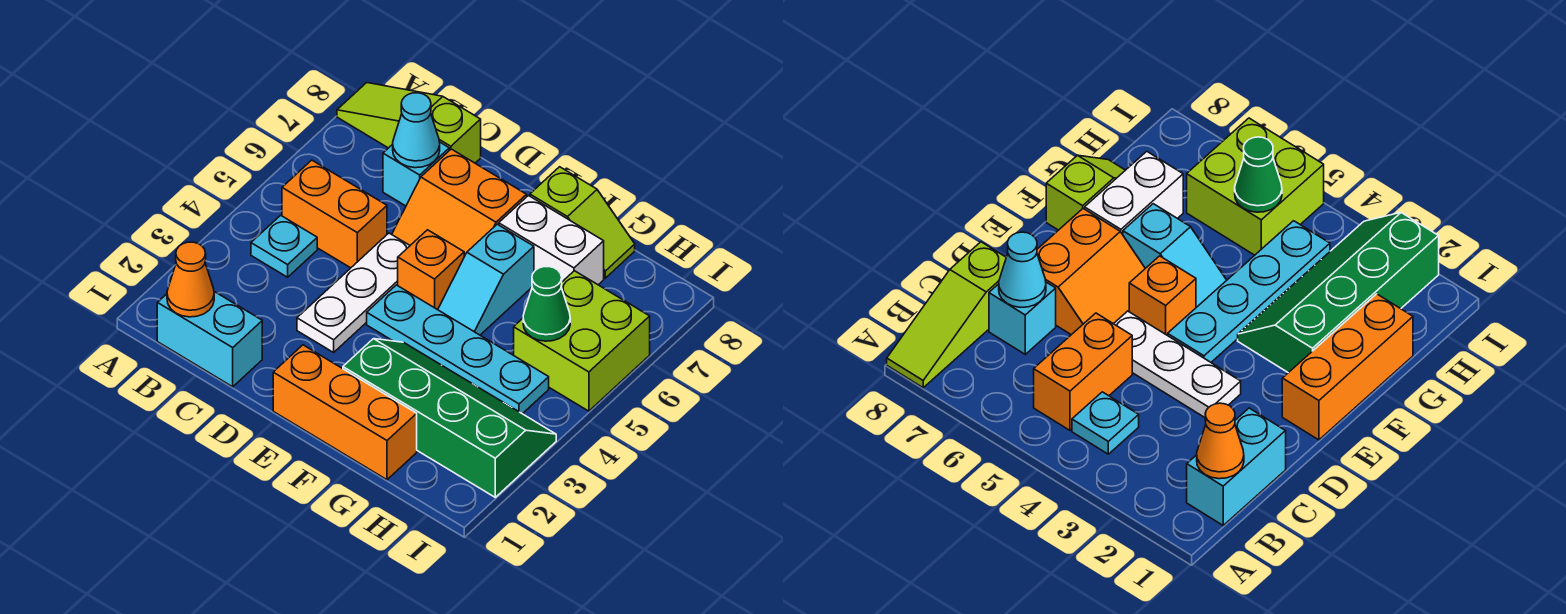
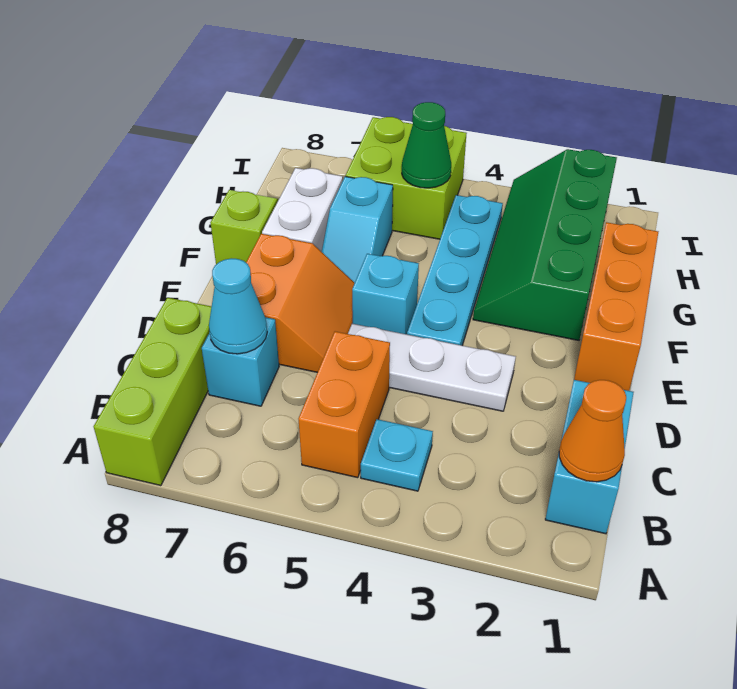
lime slope A8:C8 level 1 top C -> lime brick A8:C8 level 1
orange brick E5 level 1 -> cyan brick E5 level 1
cyan slope F5:F6 level 1 top 6 -> cyan slope F6:G6 level 1 top G

